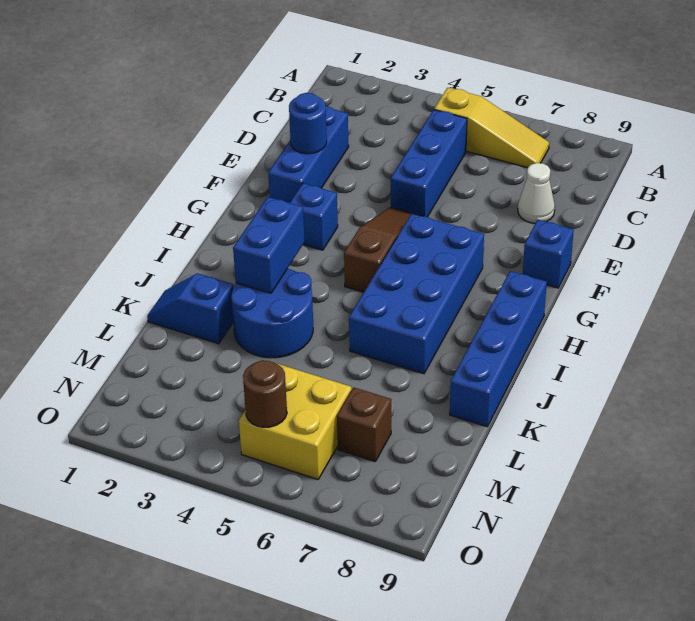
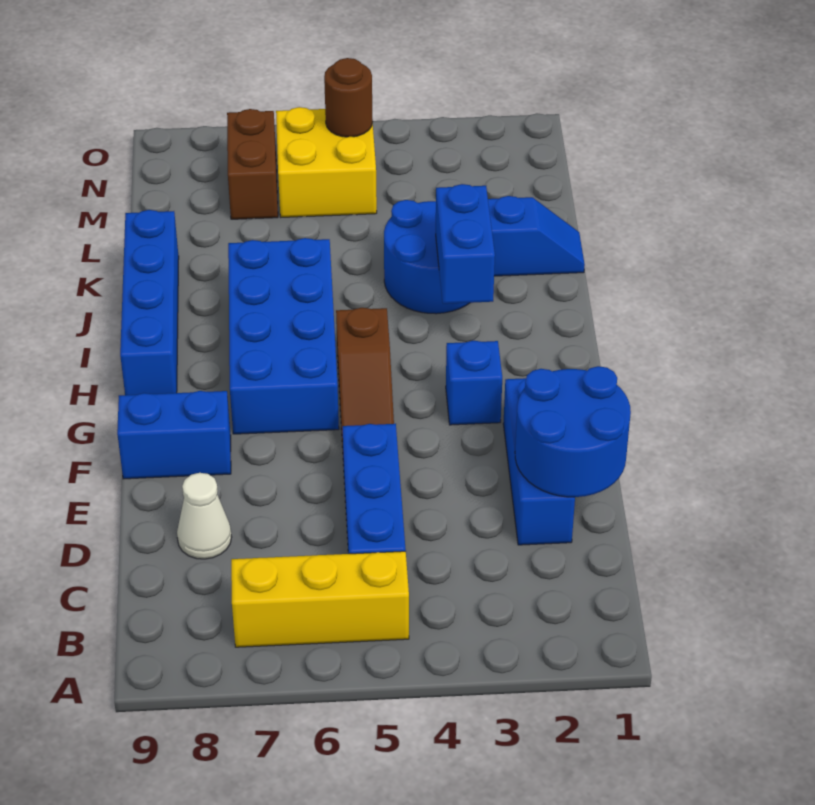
yellow slope B5:B7 level 1 top 5 -> yellow brick B5:B7 level 1
blue round brick E2 level 2 -> blue round brick D1:E2 level 2
blue brick F9 level 1 -> blue brick F8:F9 level 1
brown brick M7 level 1 -> brown brick M7:N7 level 1

